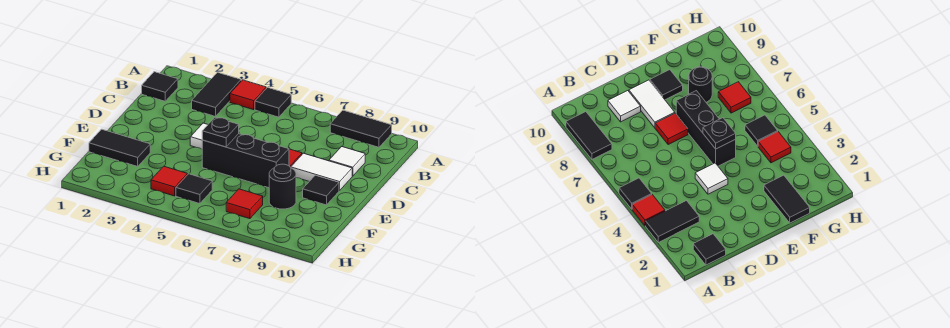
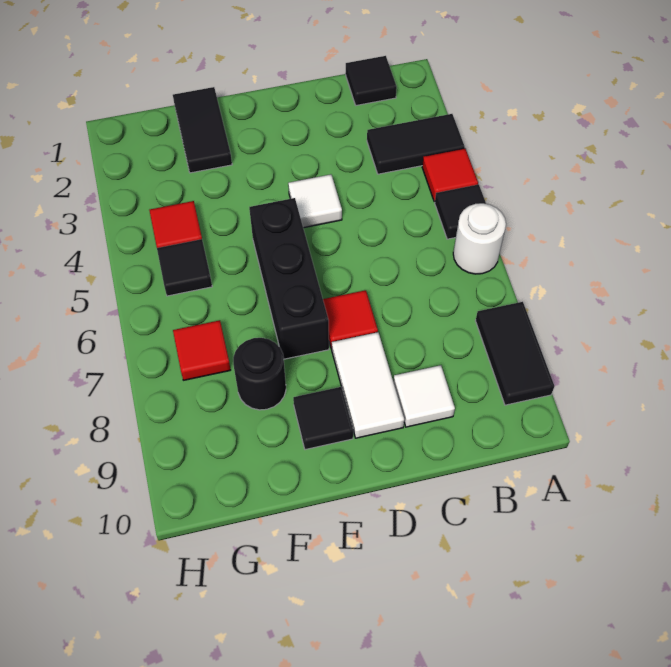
none -> white round brick A6 level 1
black plate E5 level 2 -> none

